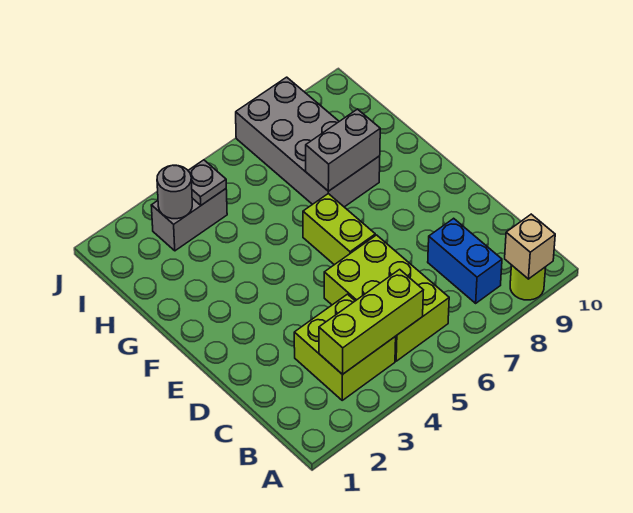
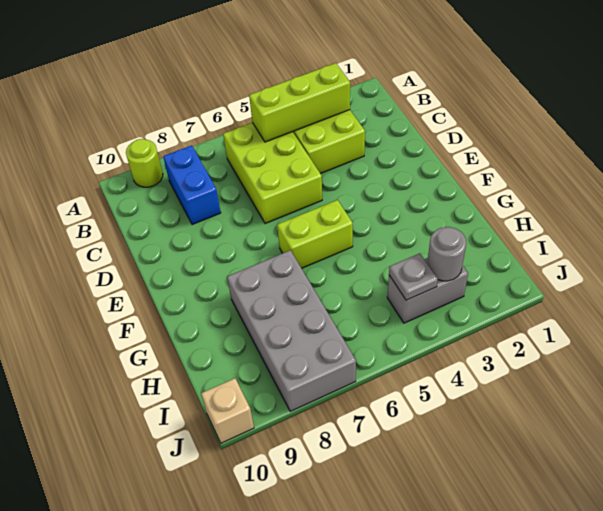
tan brick A9 level 2 -> tan brick J10 level 1
lime brick E6:F6 level 1 -> lime brick F5:F6 level 1
grey brick G7:G8 level 2 -> none

